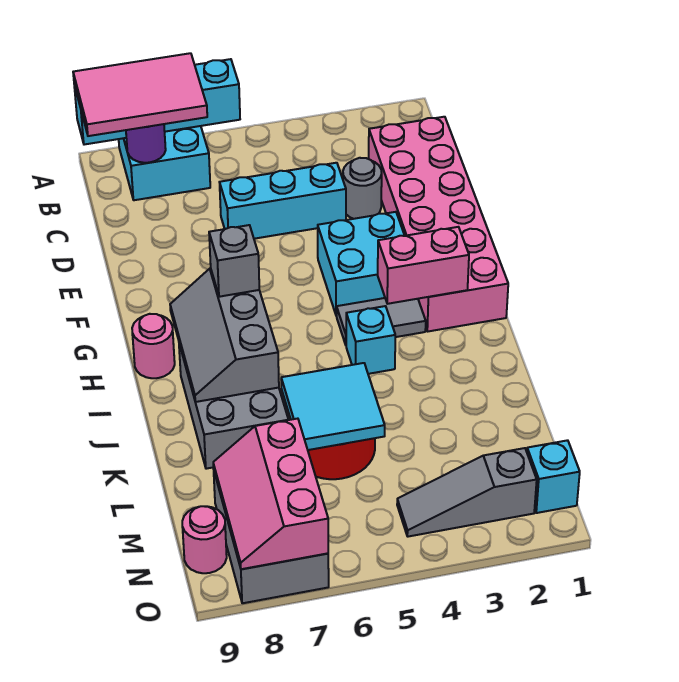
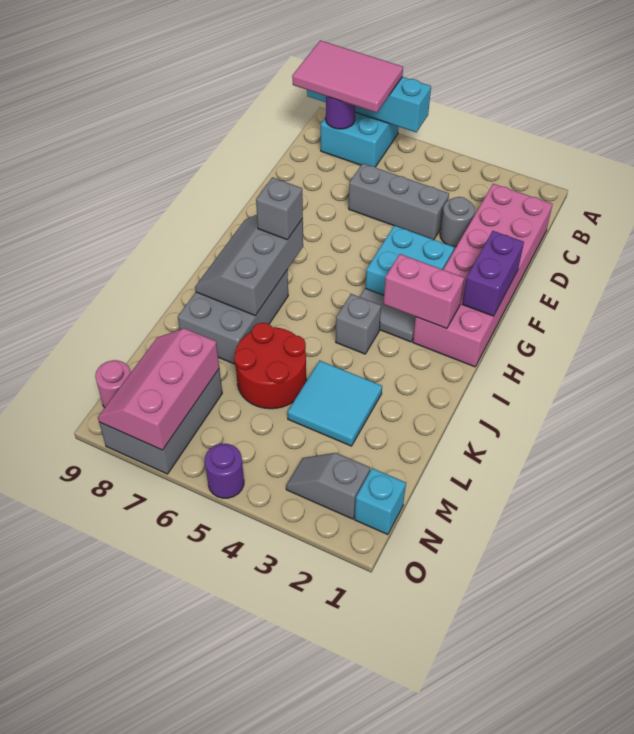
cyan brick D4:D6 level 1 -> grey brick D4:D6 level 1
none -> purple brick F1:G1 level 2
pink round brick H9 level 1 -> none
cyan brick I4 level 1 -> grey brick I4 level 1
cyan tile K5:L6 level 2 -> cyan tile K3:L4 level 1
grey slope N2:N4 level 1 top 2 -> grey slope N2:N3 level 1 top 2
none -> purple round brick O5 level 1

